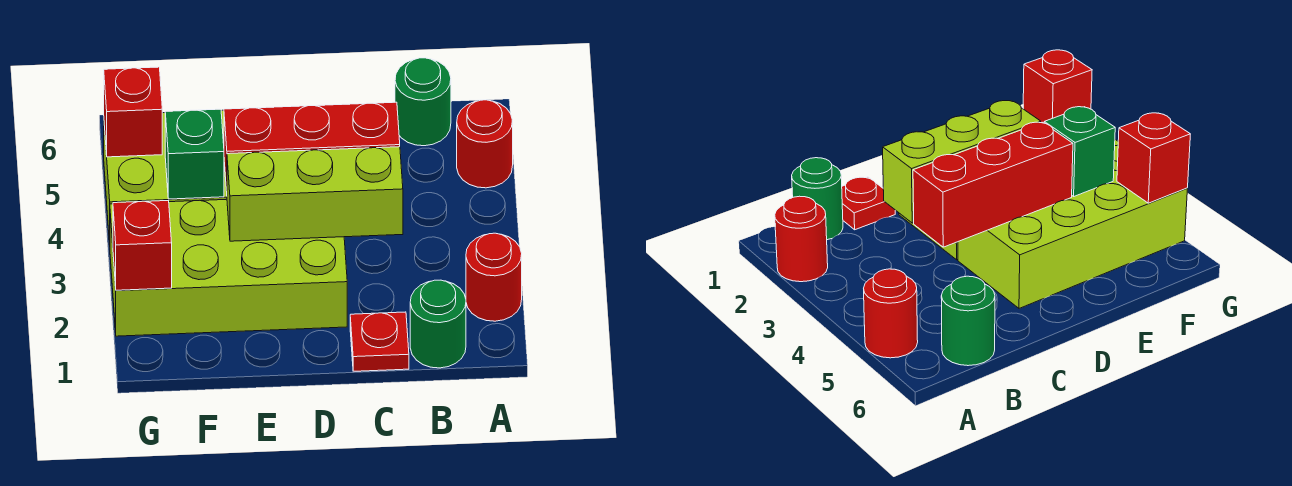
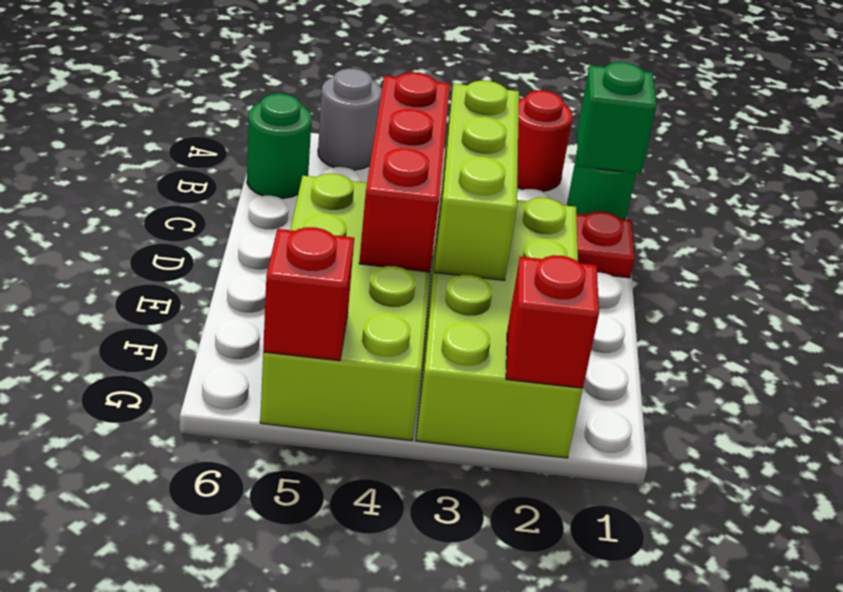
red round brick A5 level 1 -> grey round brick A5 level 1
green brick F4 level 2 -> green brick B1 level 2

